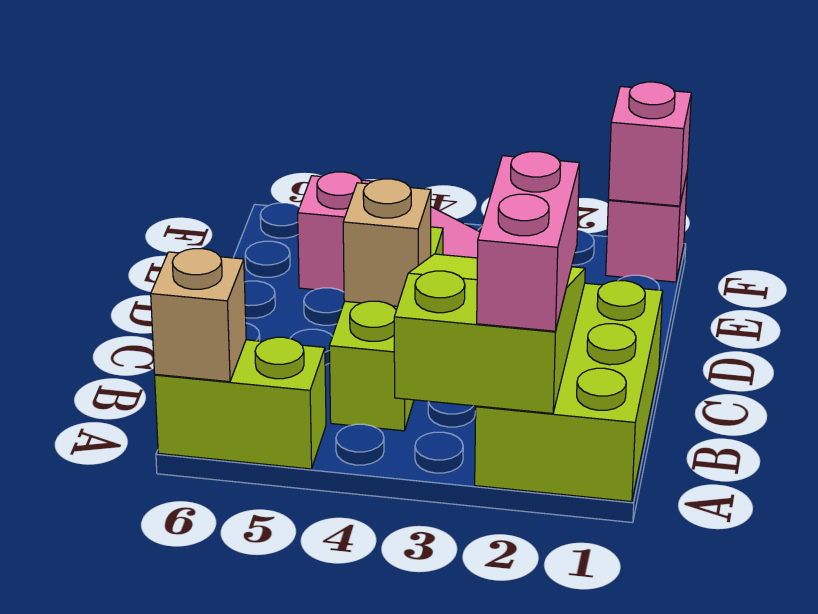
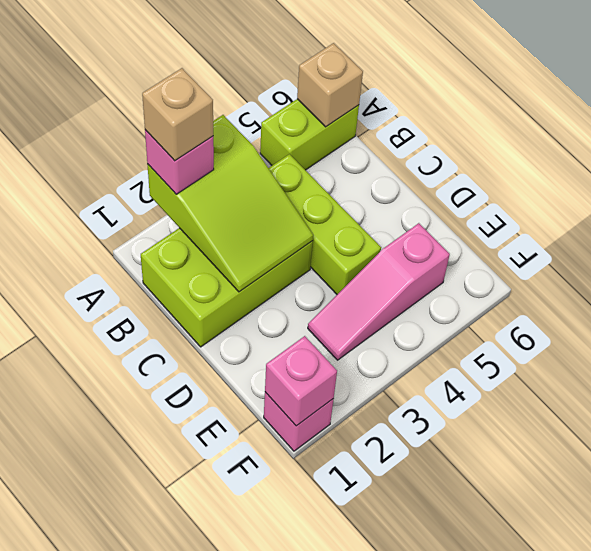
lime brick A1:C2 level 1 -> lime brick B1:C3 level 1
pink brick A2:B2 level 3 -> pink brick A2 level 3
tan brick C4 level 2 -> tan brick A2 level 4

